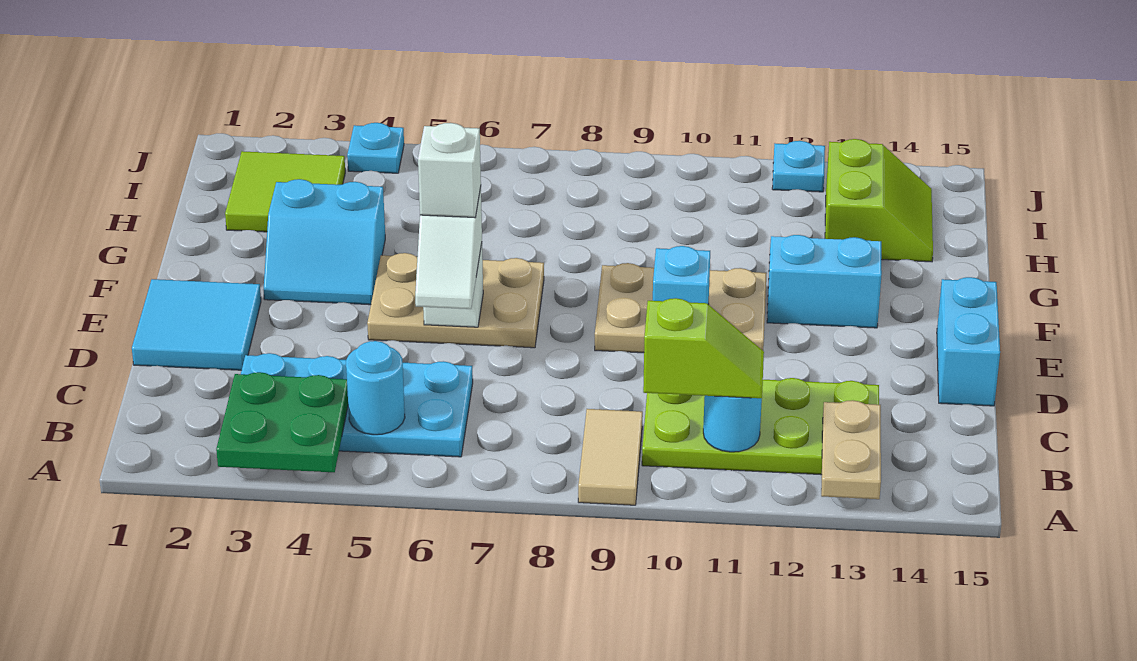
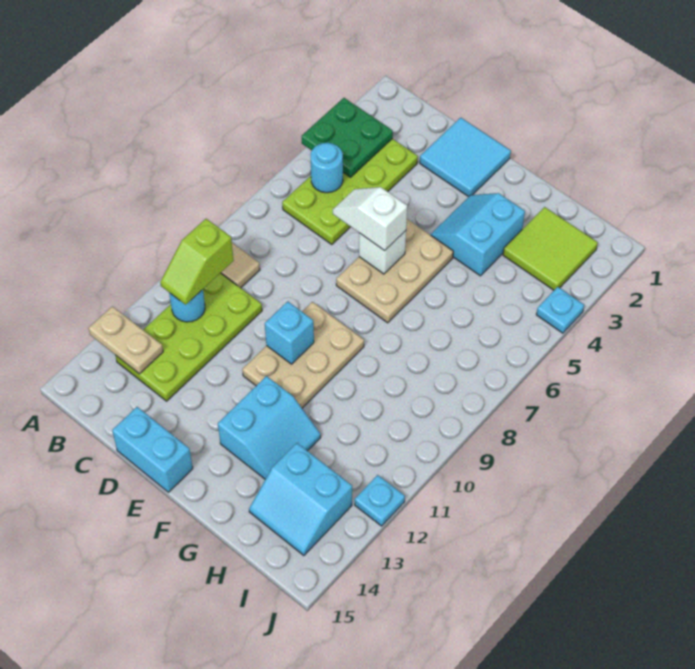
cyan plate B3:C6 level 1 -> lime plate B3:C6 level 1
white brick E6 level 4 -> none
lime slope H13:I14 level 1 top 13 -> cyan slope H13:I14 level 1 top 13

